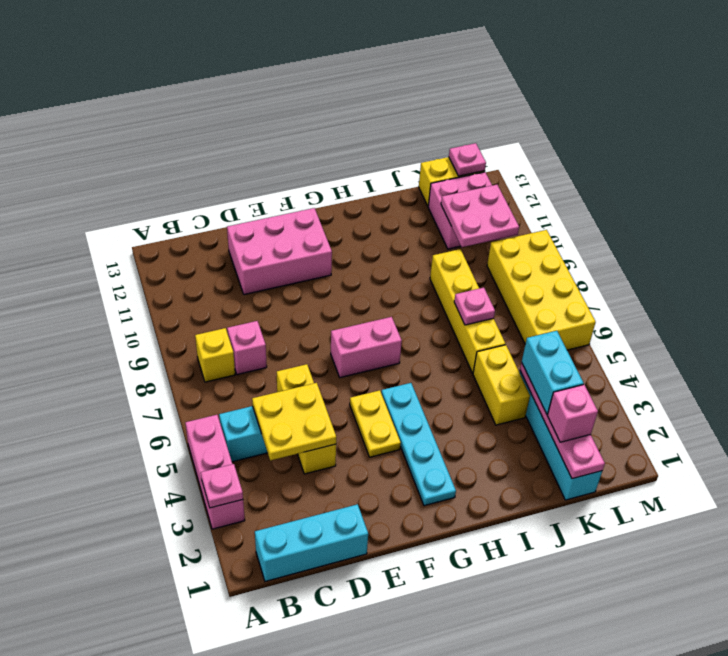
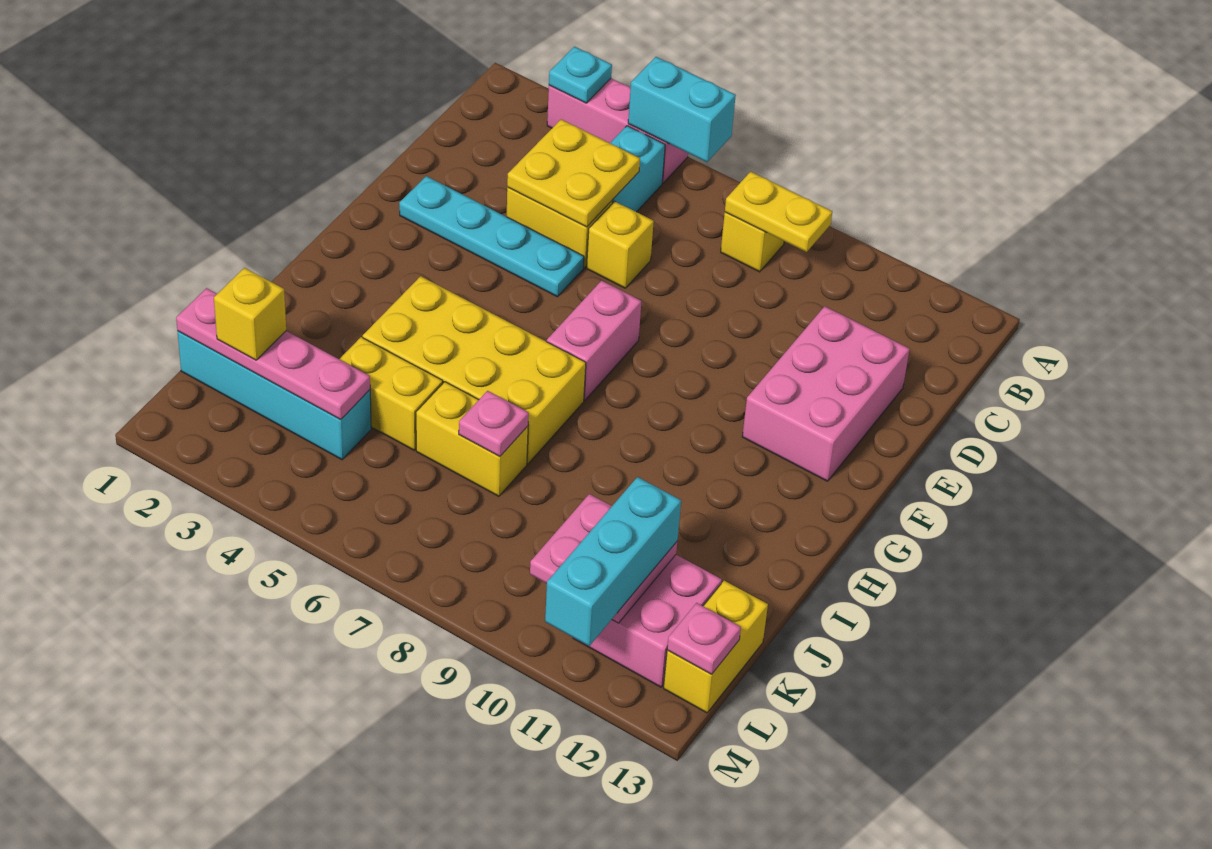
pink plate A3 level 2 -> cyan plate A3 level 2
cyan brick B1:D1 level 1 -> cyan brick K11:M11 level 3
pink brick C8 level 1 -> none
yellow plate F4:F5 level 1 -> yellow plate B8:B9 level 2
cyan plate G2:G5 level 1 -> cyan plate E2:E5 level 1
yellow brick J6:J9 level 1 -> yellow brick J6:J7 level 1
pink brick K2 level 3 -> yellow brick K2 level 3
cyan brick K3:K4 level 3 -> cyan brick A5:A6 level 2
yellow brick L6:M9 level 1 -> yellow brick H4:I7 level 1

